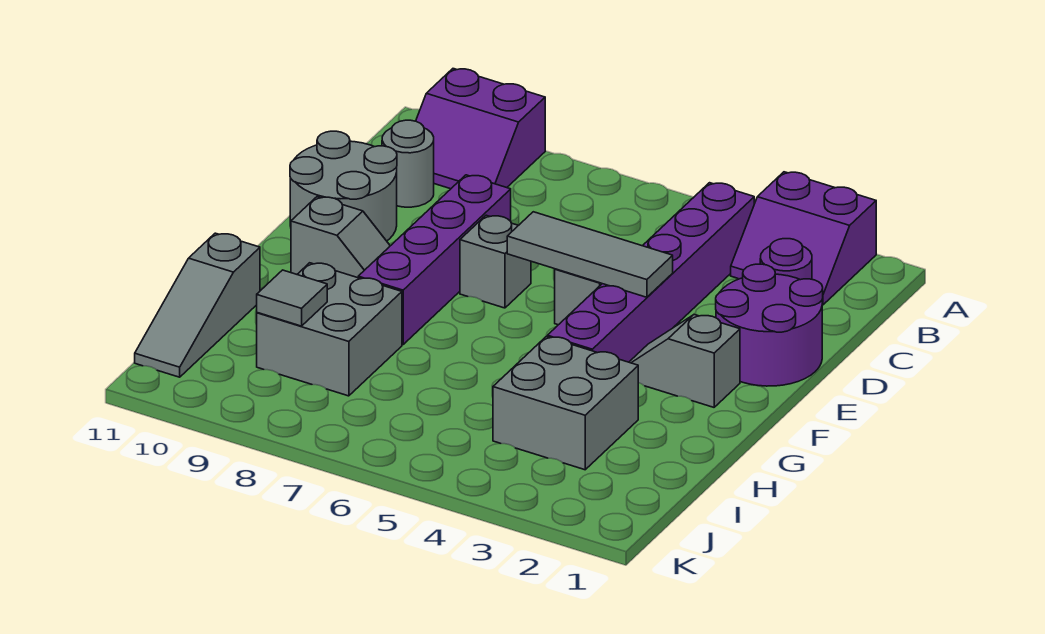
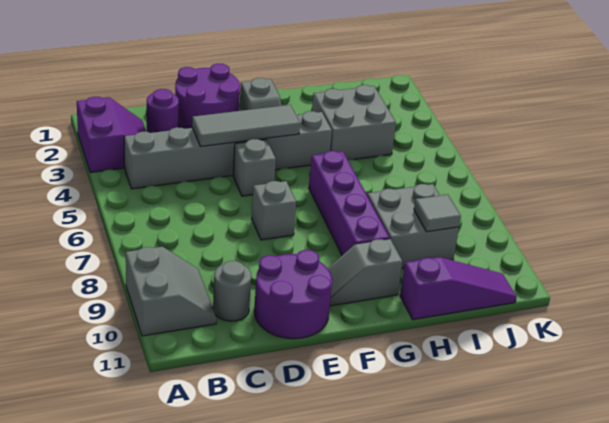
purple slope A9:B10 level 1 top A -> grey slope A9:B10 level 1 top A
purple brick B4:G4 level 1 -> grey brick B4:G4 level 1
purple brick D8:G8 level 1 -> purple brick G6:G9 level 1
grey round brick D10:E11 level 1 -> purple round brick D10:E11 level 1
grey tile E4:E6 level 2 -> grey tile D4:F4 level 2
grey slope F9:F10 level 1 top 10 -> grey slope F10:G10 level 1 top G
grey slope H11:J11 level 1 top H -> purple slope H11:J11 level 1 top H

